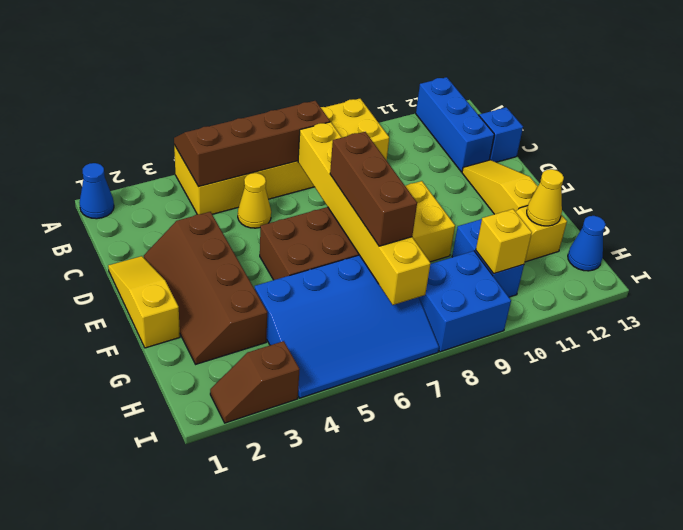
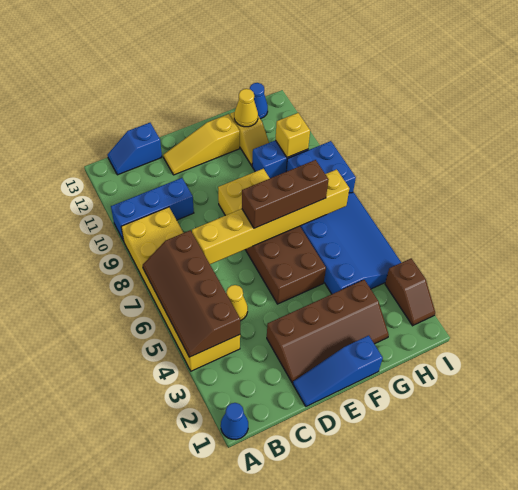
blue brick A12:C12 level 1 -> blue brick A10:C10 level 1
yellow slope D1:F1 level 1 top F -> blue slope D1:F1 level 1 top F

